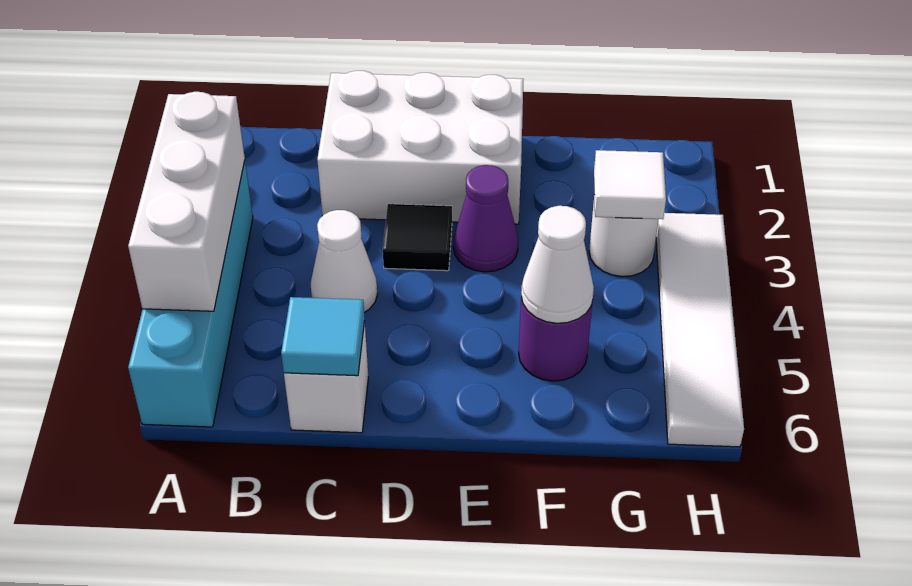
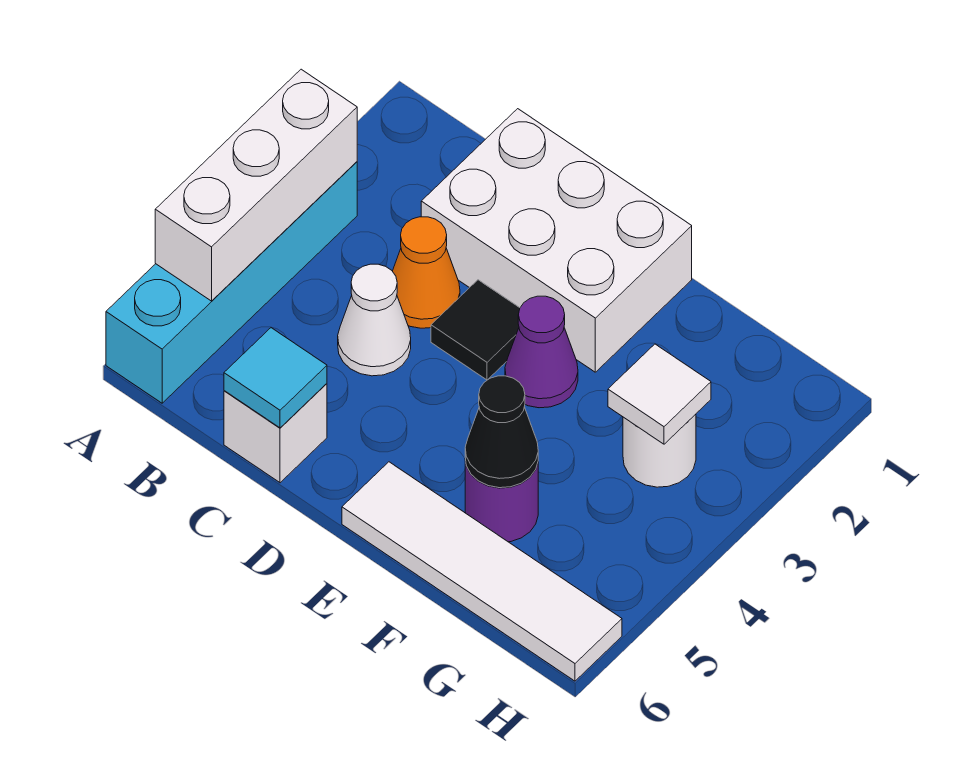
none -> orange cone C3 level 1
white cone F5 level 2 -> black cone F5 level 2
white tile H3:H6 level 1 -> white tile E6:H6 level 1

